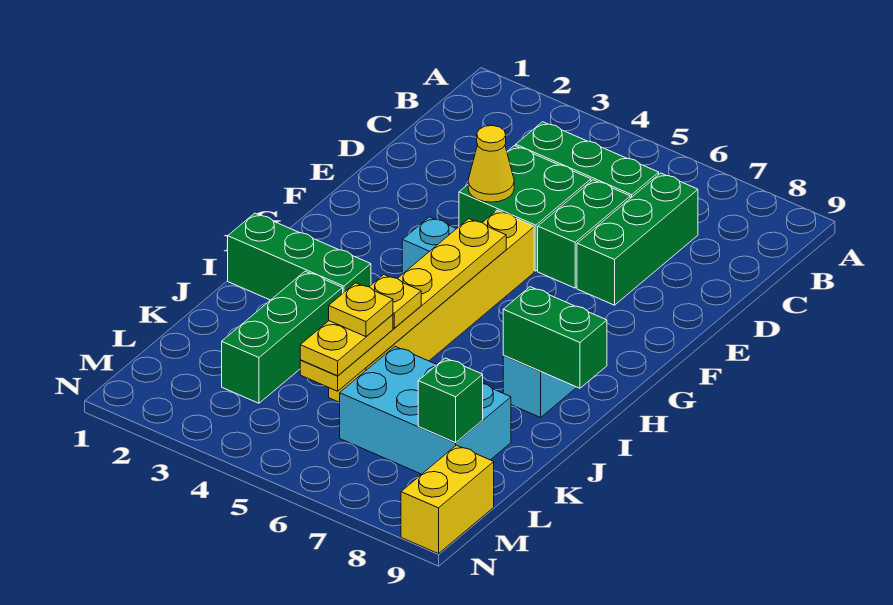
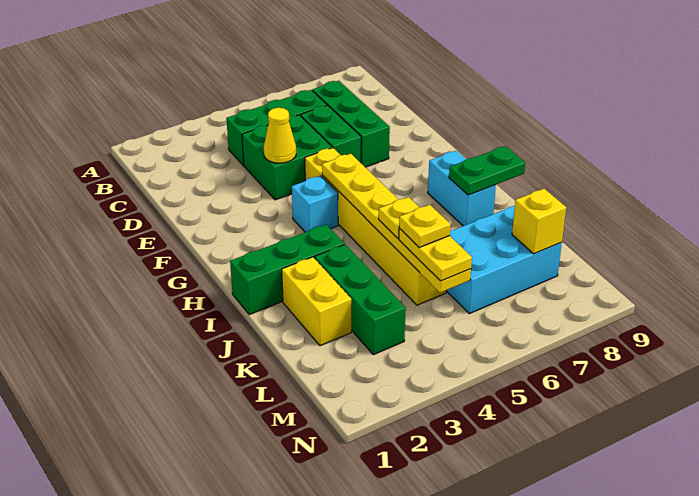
green brick I8:I9 level 2 -> green plate I8:I9 level 2
green brick L8 level 2 -> yellow brick L8 level 2
yellow brick M9:N9 level 1 -> yellow brick J2:K2 level 1

